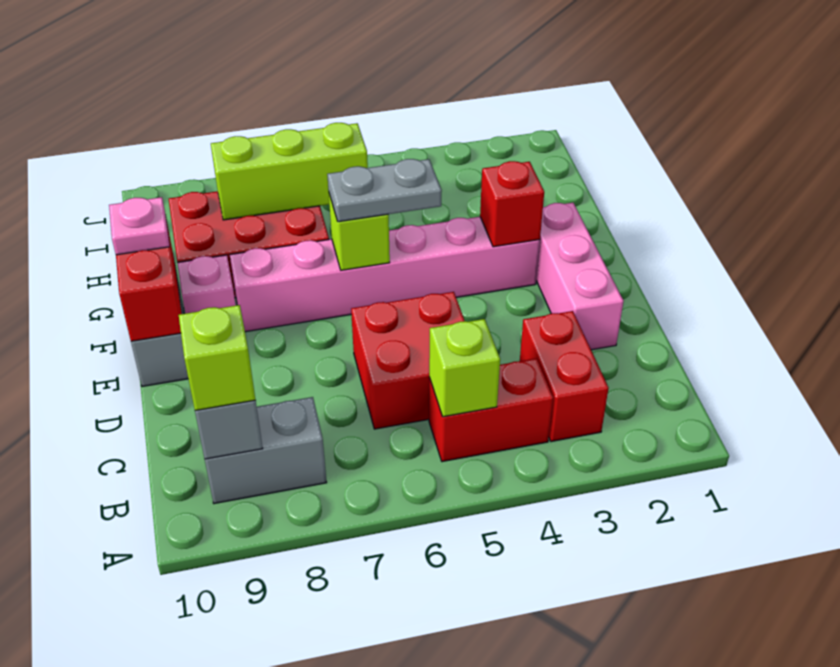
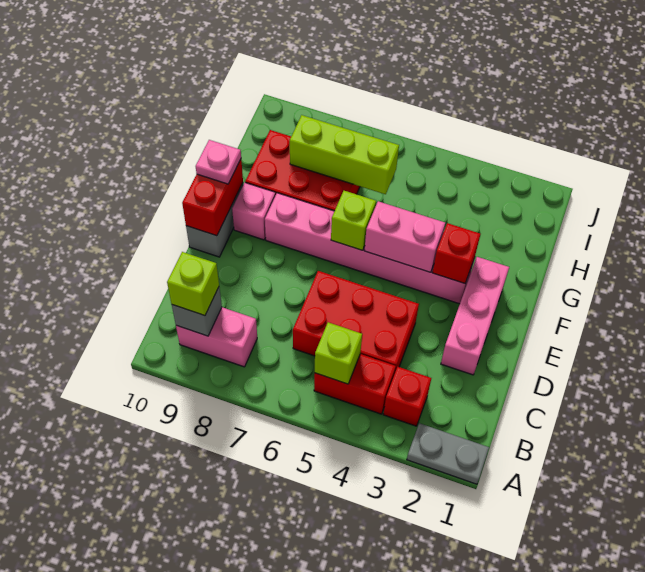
red brick B3:C3 level 1 -> red brick B3 level 1
grey brick B8:B9 level 1 -> pink brick B8:B9 level 1
red brick C5:D6 level 1 -> red brick C4:D6 level 1
none -> pink brick F4:F5 level 2
grey plate F5:F6 level 3 -> grey plate A1:A2 level 1

